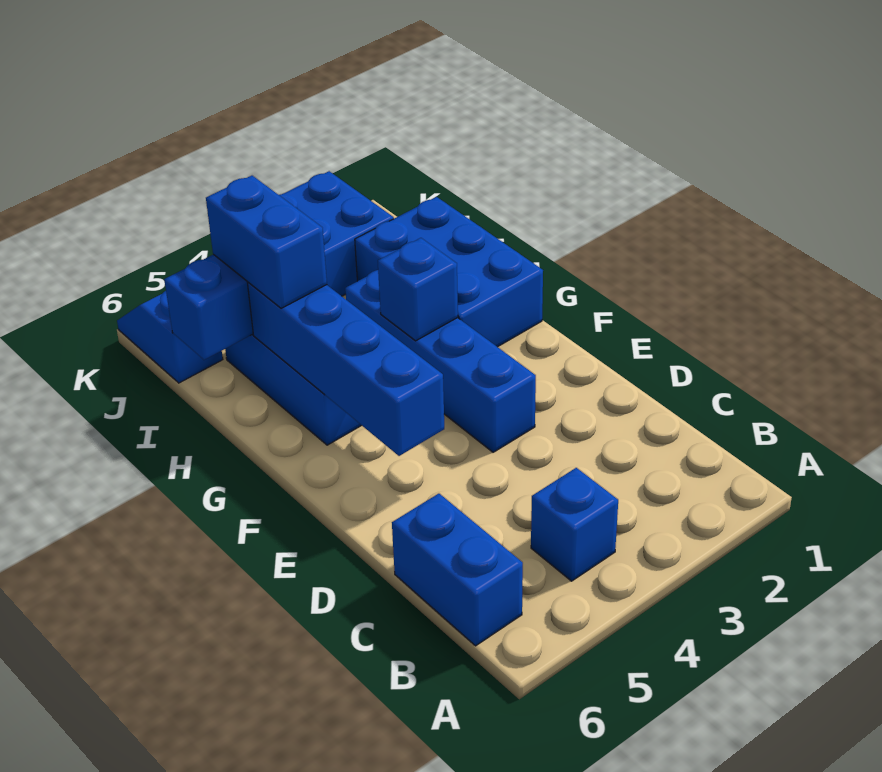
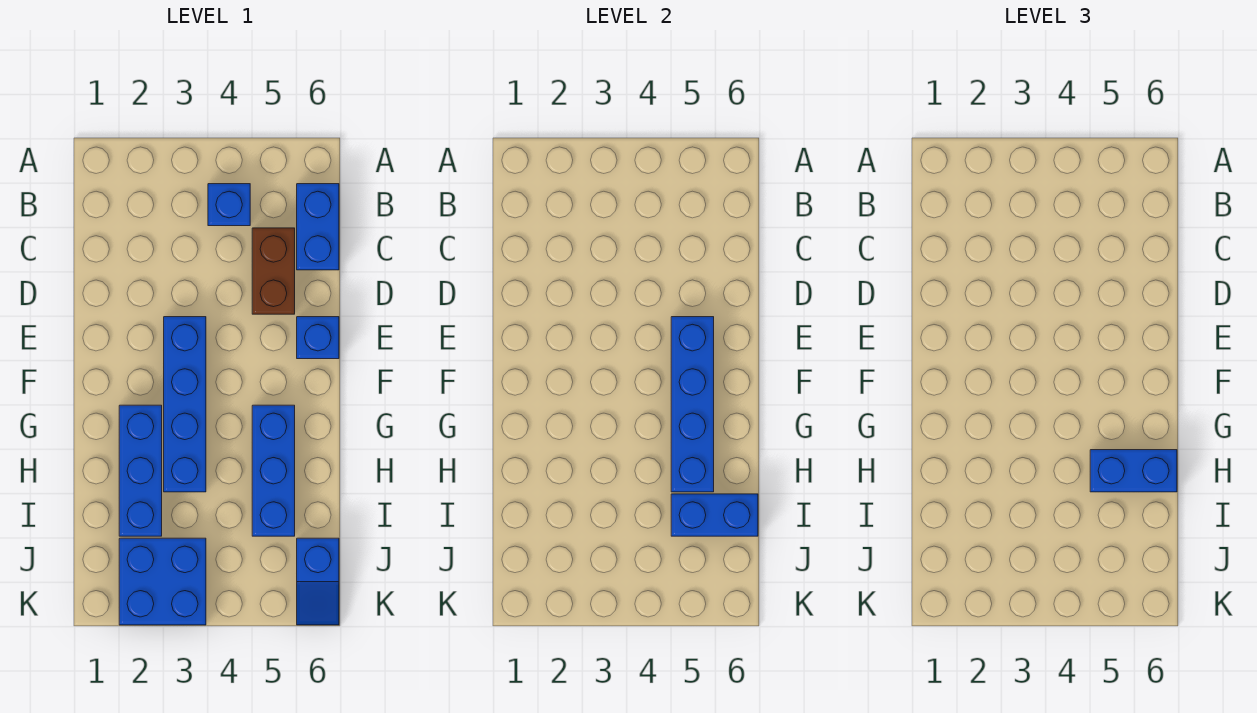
none -> brown brick C5:D5 level 1
blue brick G1:I2 level 1 -> blue brick G2:I2 level 1
blue brick G3 level 2 -> blue brick E6 level 1
blue brick H5:I5 level 3 -> blue brick H5:H6 level 3

